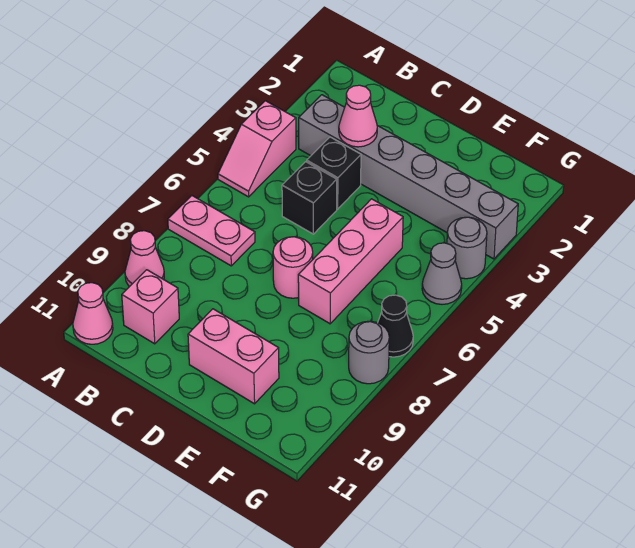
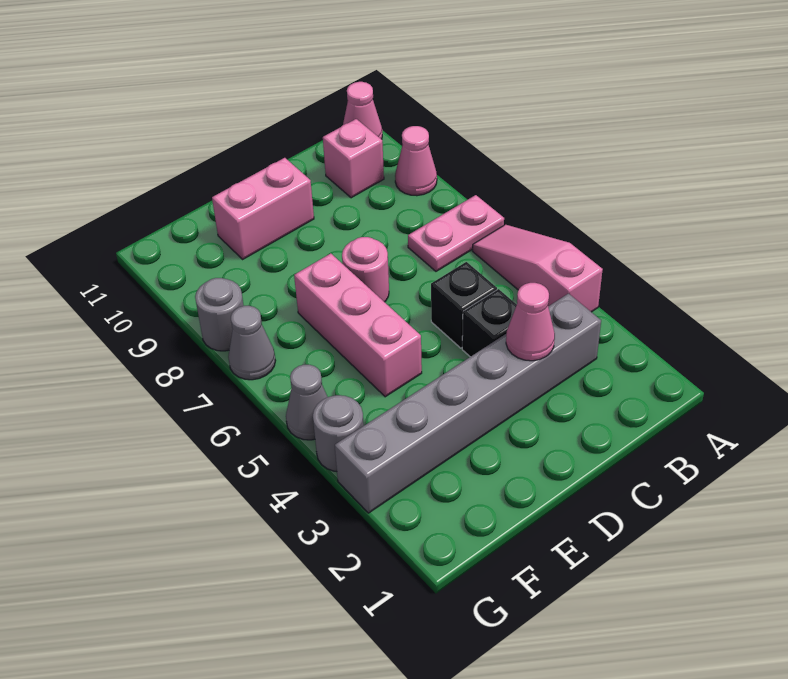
pink slope A4:A5 level 1 top 4 -> pink slope A4:A6 level 1 top 4
black cone G7 level 1 -> grey cone G7 level 1

